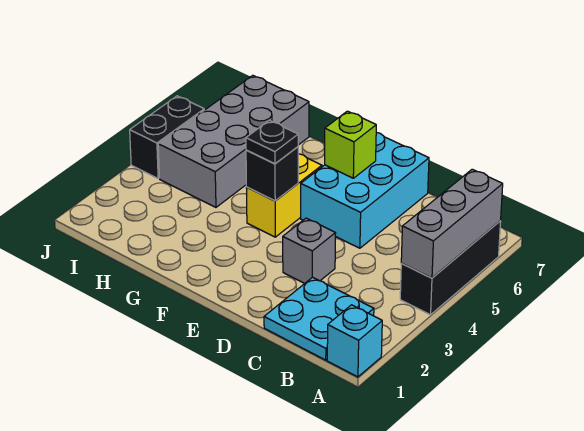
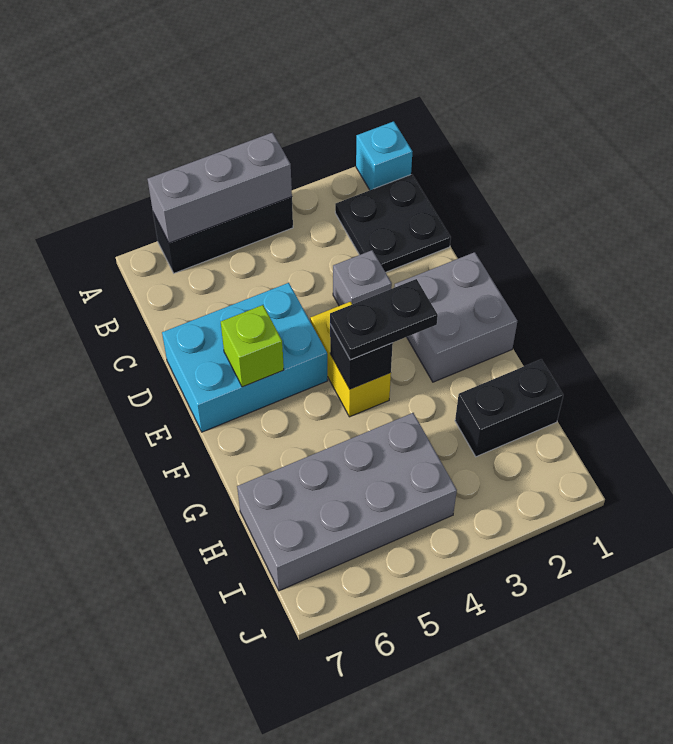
cyan plate B1:C2 level 1 -> black plate B1:C2 level 1
none -> grey brick E1:F2 level 1
yellow brick F4:F5 level 1 -> yellow brick E4:F4 level 1
black plate F4 level 3 -> black plate F3:F4 level 3
black brick J4:J5 level 1 -> black brick H1:H2 level 1

